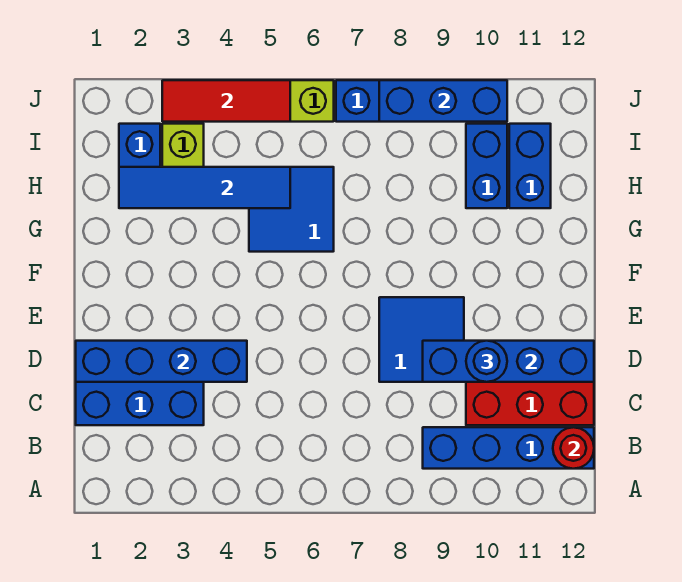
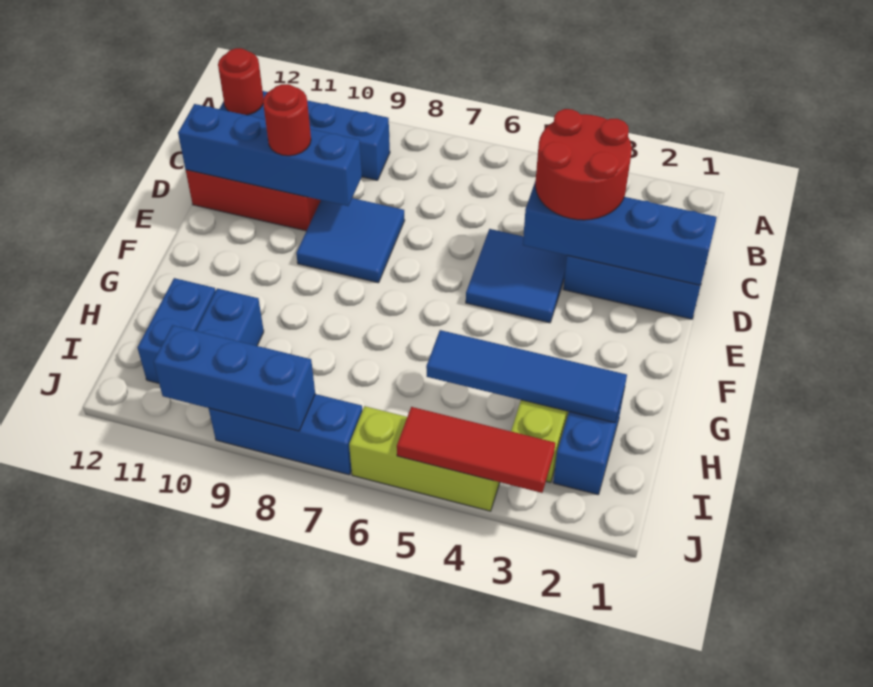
none -> red round brick C3:D4 level 3
blue round brick D10 level 3 -> red round brick D10 level 3
blue tile G5:H6 level 1 -> blue tile D4:E5 level 1

